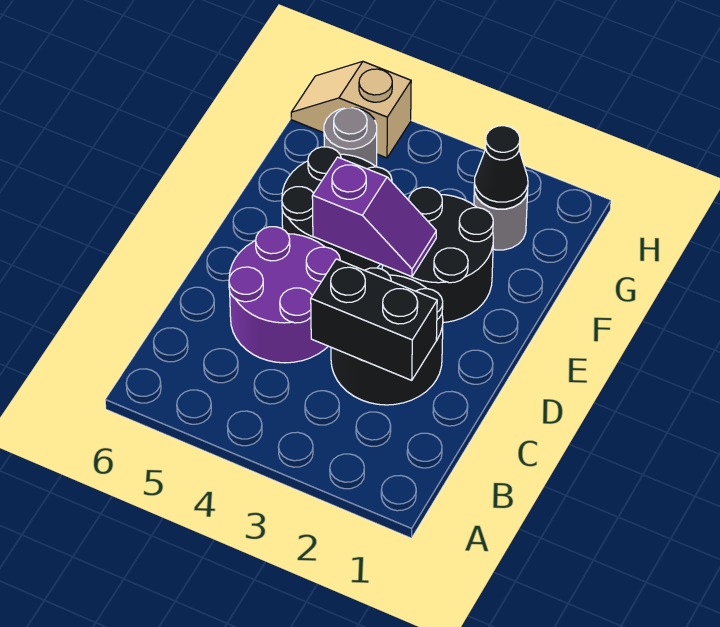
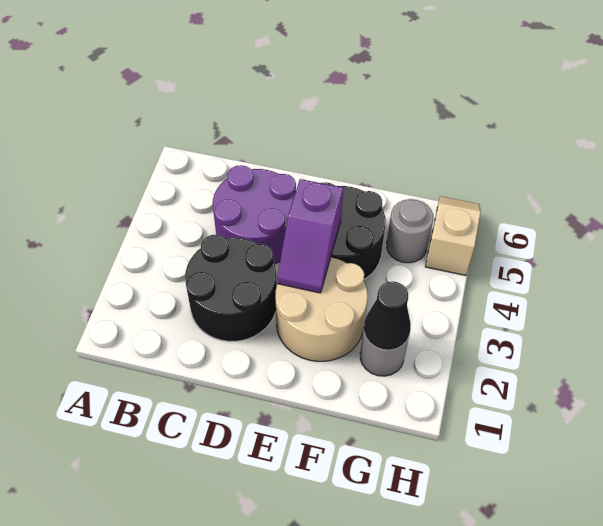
black brick C2:C3 level 2 -> none
black round brick E2:F3 level 1 -> tan round brick E2:F3 level 1

